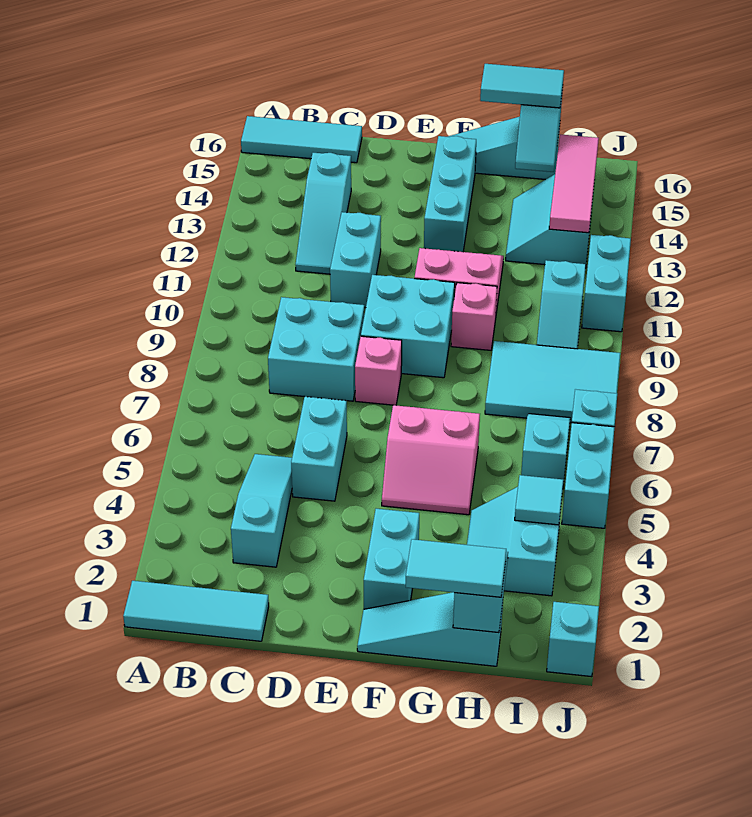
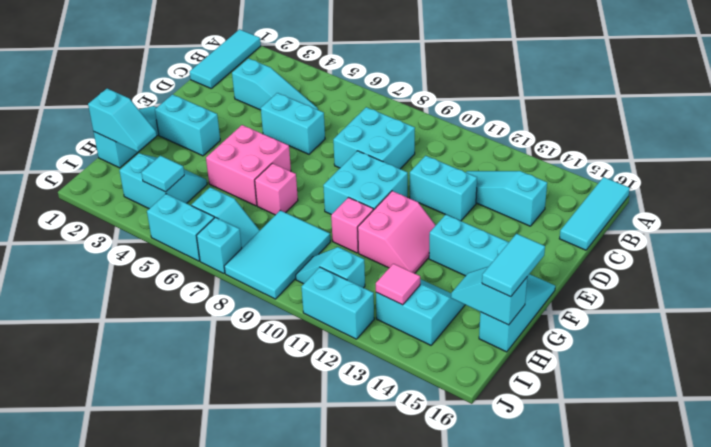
pink brick E8 level 1 -> pink brick G7 level 1
pink slope F5:G6 level 1 top 6 -> pink brick F5:G6 level 1
cyan tile G1:H1 level 3 -> none
pink tile I13:I15 level 2 -> pink tile I13 level 2
cyan brick J1 level 1 -> none

